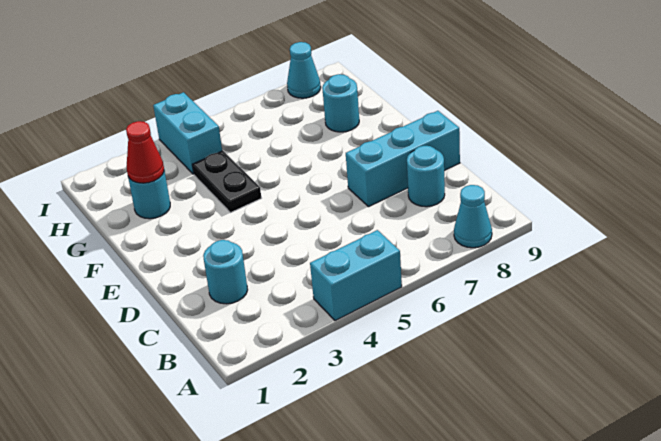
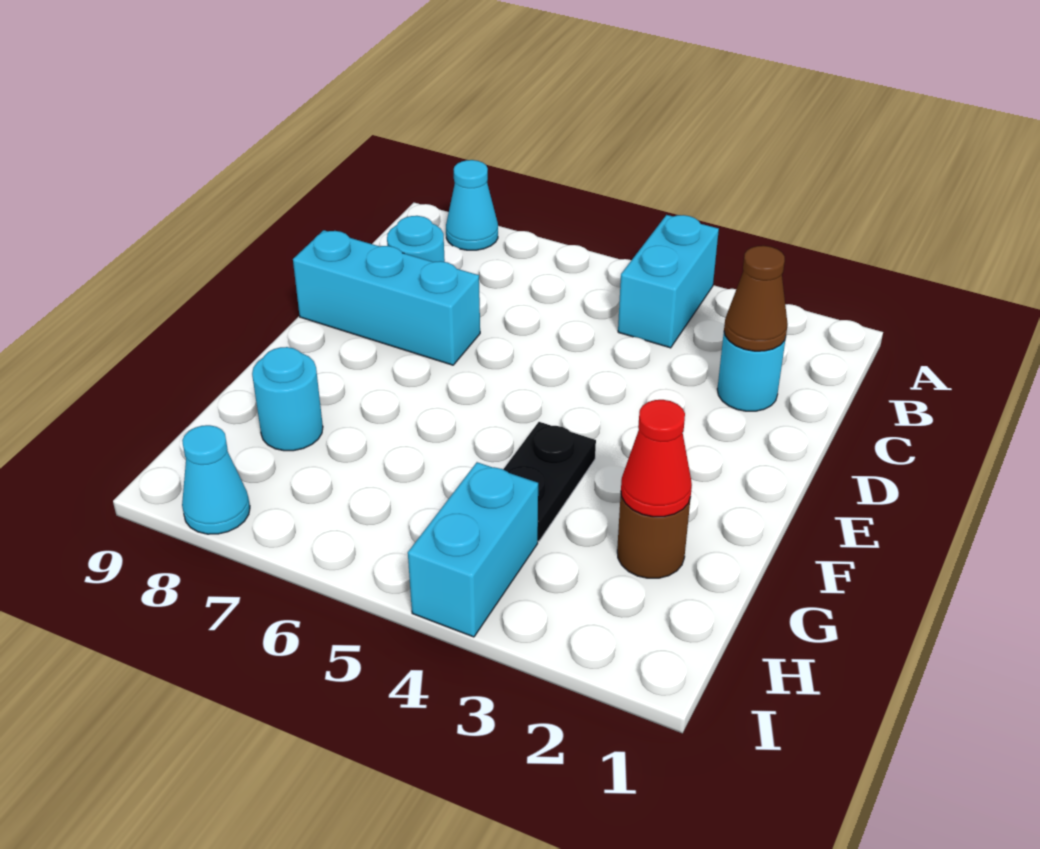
cyan brick A4:A5 level 1 -> cyan brick A4:B4 level 1
none -> brown cone C2 level 2
cyan round brick G2 level 1 -> brown round brick G2 level 1

